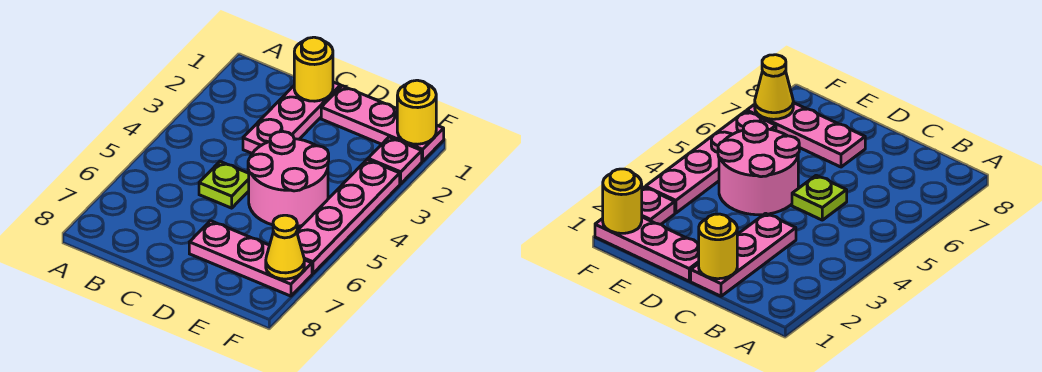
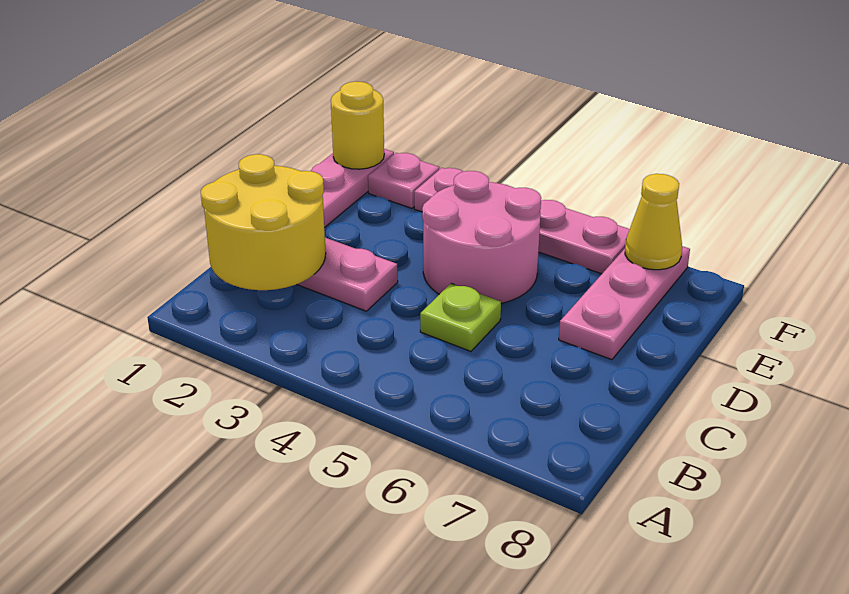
yellow round brick C1 level 2 -> yellow round brick B1:C2 level 2

